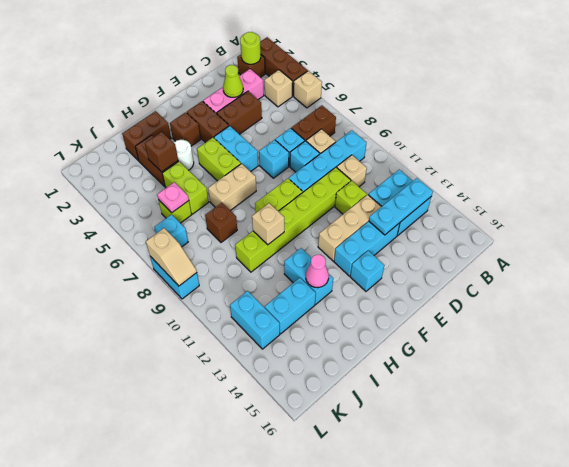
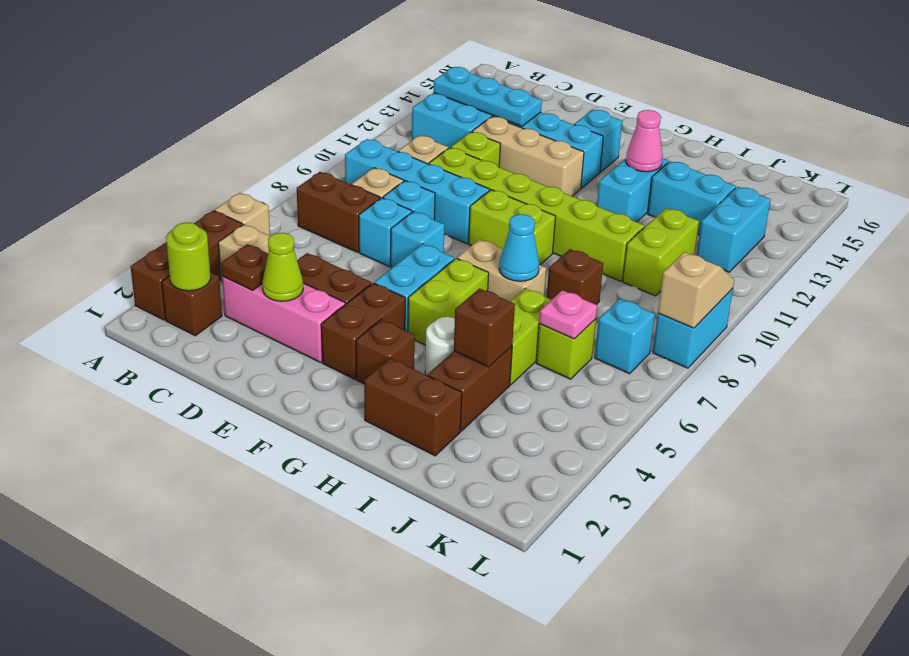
none -> brown plate C3 level 2
none -> cyan cone H7 level 2
tan brick H10 level 2 -> none
none -> lime brick J10:J11 level 1

